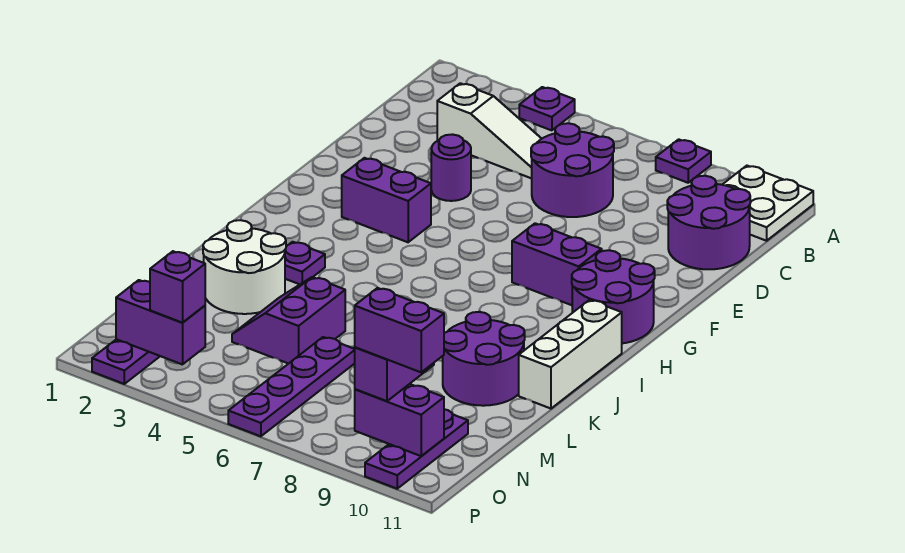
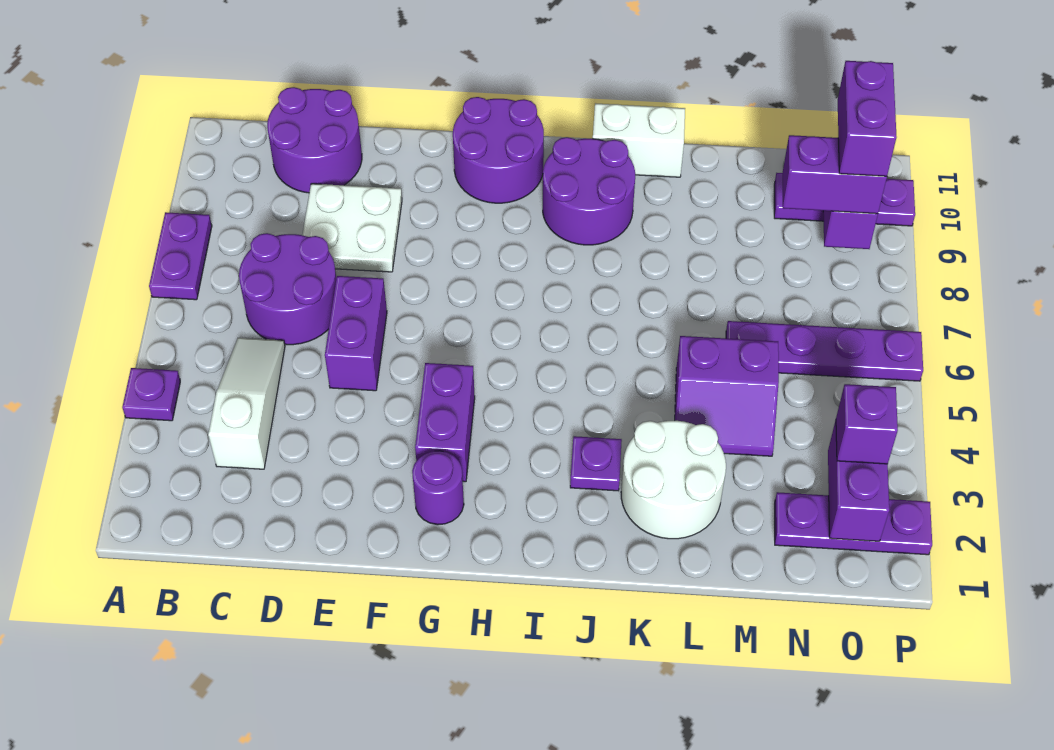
purple plate A8 level 1 -> purple plate A7:A8 level 1
white plate A10:B11 level 1 -> white plate D8:E9 level 1
purple round brick E4 level 1 -> purple round brick G2 level 1
purple brick G8:G9 level 1 -> purple brick E5:E6 level 1
white brick I11:K11 level 1 -> white brick J11:K11 level 1
purple round brick K9:L10 level 1 -> purple round brick I9:J10 level 1

